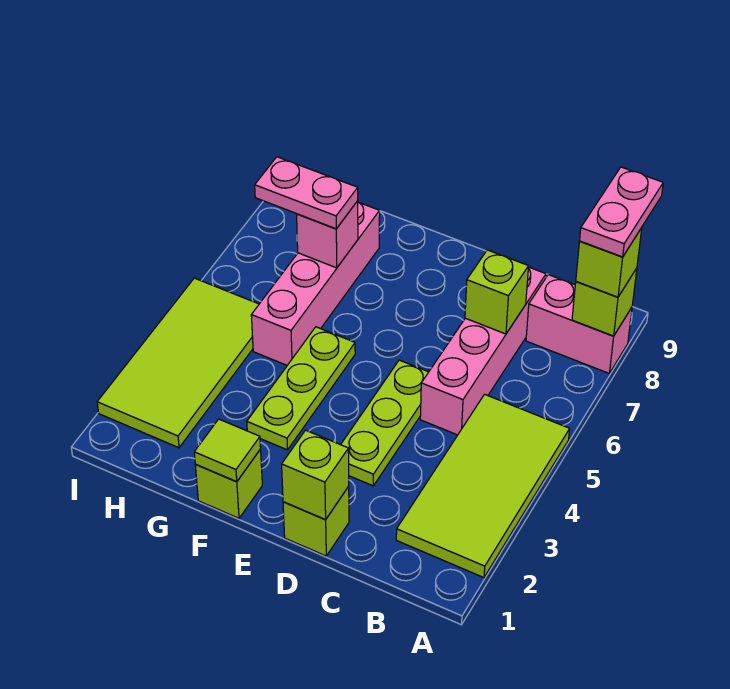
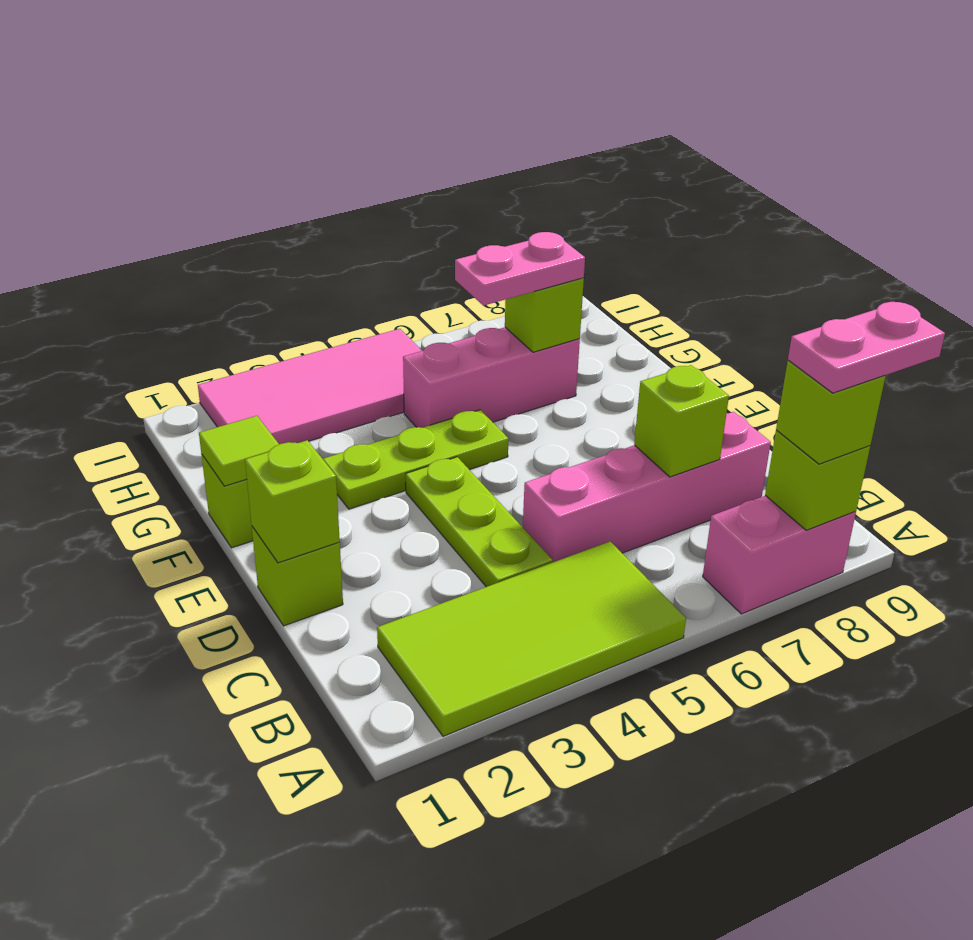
pink brick A8:B8 level 1 -> pink brick A7:A8 level 1
lime plate D3:D5 level 1 -> lime plate C4:E4 level 1
pink brick G5:G8 level 1 -> pink brick G5:G7 level 1
pink brick G7 level 2 -> lime brick G7 level 2
pink plate G7:H7 level 3 -> pink plate G6:G7 level 3
lime tile H2:I5 level 1 -> pink tile H2:I5 level 1

